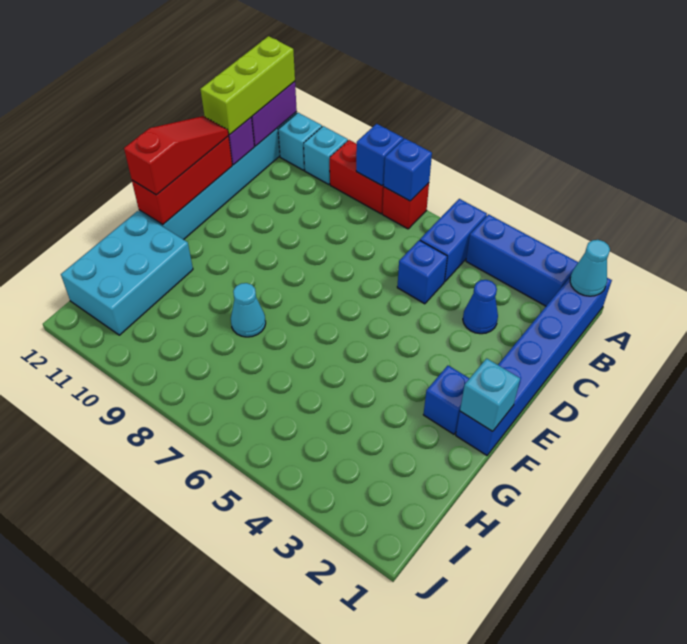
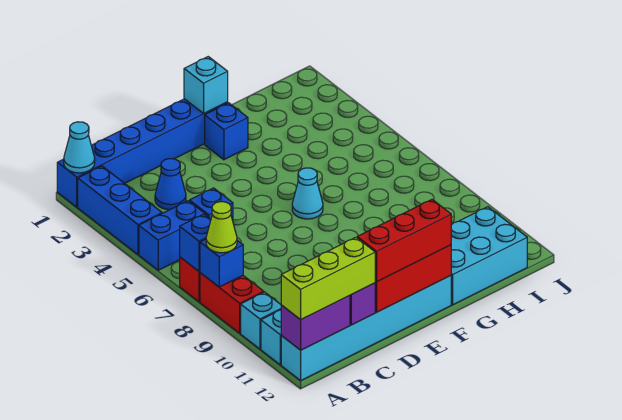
none -> lime cone A8 level 3
red slope D12:F12 level 3 top F -> red brick D12:F12 level 3
cyan cone G8 level 1 -> cyan cone F6 level 1

